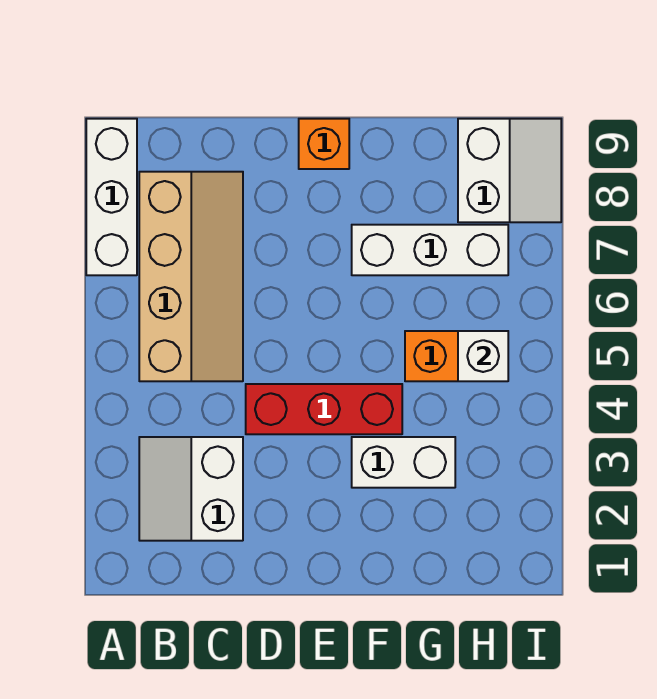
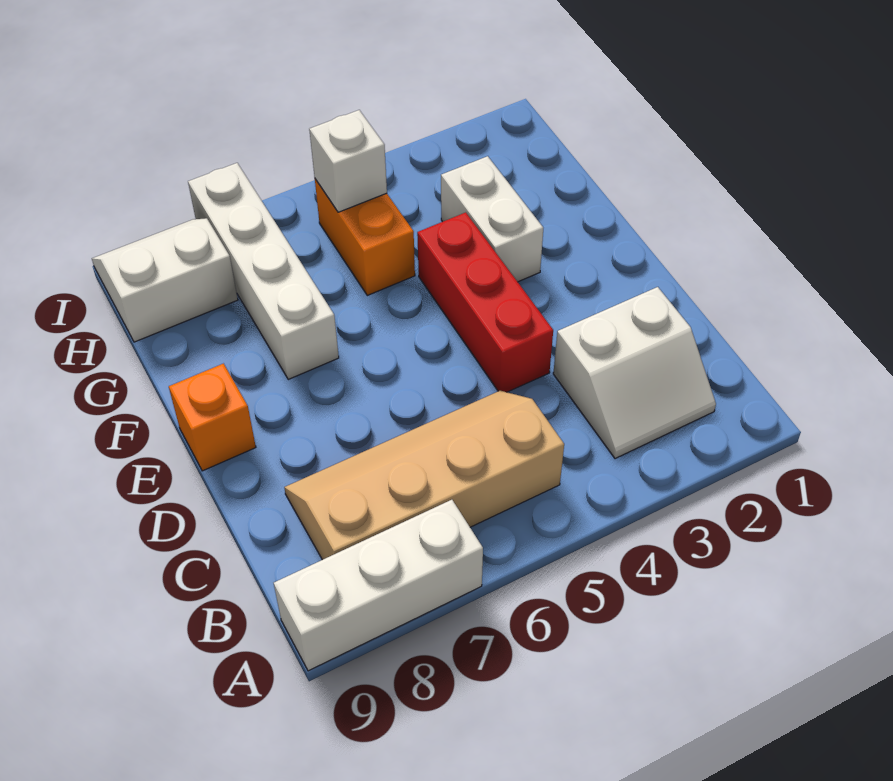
white brick F7:H7 level 1 -> white brick F7:I7 level 1

